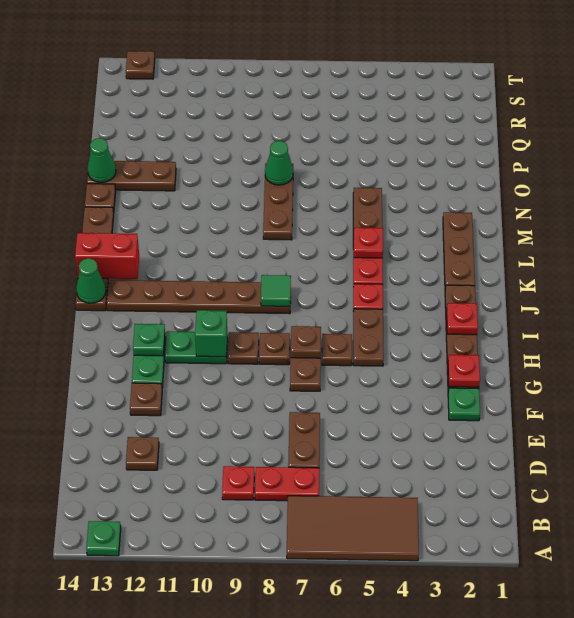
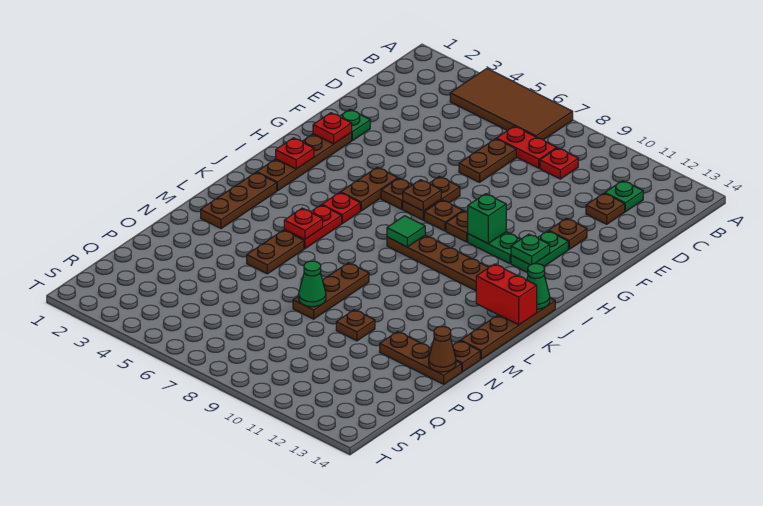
green plate A13 level 1 -> green plate C12 level 1
green cone O14 level 2 -> brown cone O14 level 2
brown plate T13 level 1 -> brown plate O10 level 1

